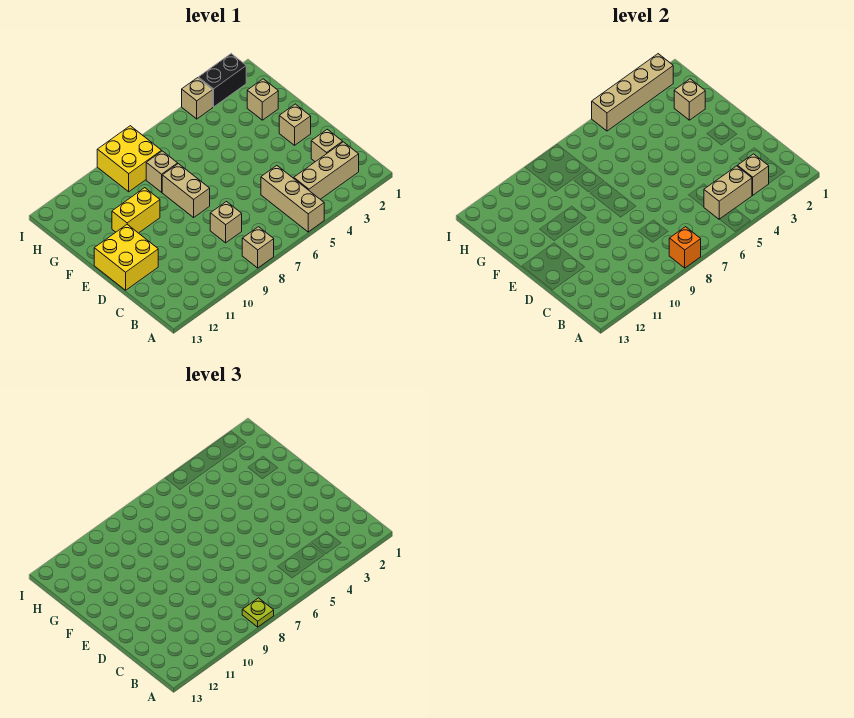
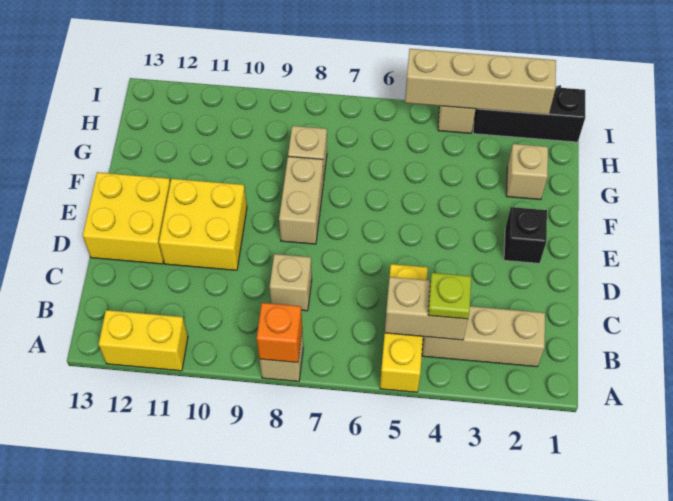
tan brick A5:C5 level 1 -> yellow brick A5:C5 level 1
lime plate A8 level 3 -> lime plate B4 level 3
tan brick B3 level 2 -> none
tan brick C2 level 1 -> none
tan brick E2 level 1 -> black brick E2 level 1
yellow brick F10:F11 level 1 -> yellow brick A11:A12 level 1
tan brick G2 level 2 -> none
yellow brick H8:I9 level 1 -> yellow brick D10:E11 level 1
black brick I2:I3 level 1 -> black brick I1:I3 level 1

